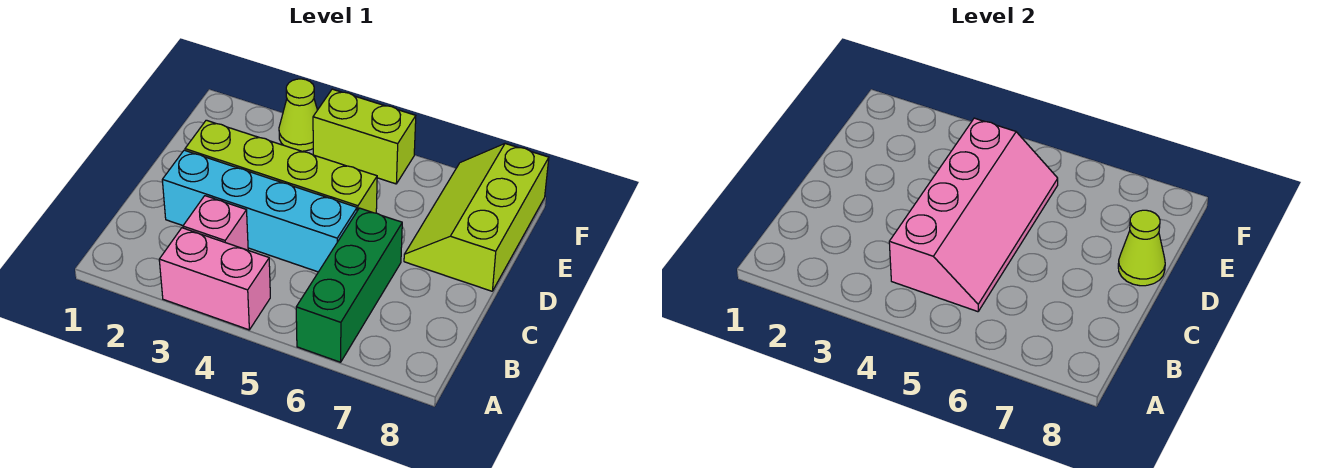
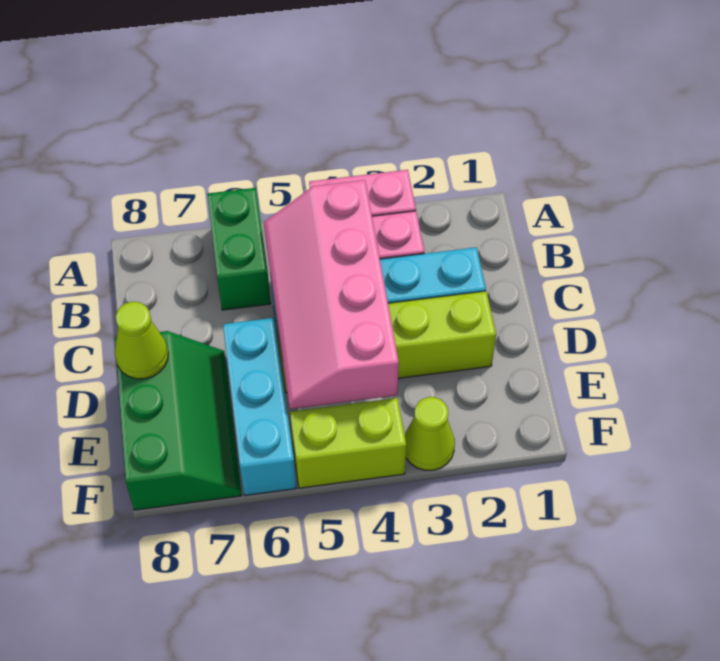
green brick A6:C6 level 1 -> green brick A6:B6 level 1
none -> cyan brick D6:F6 level 1
lime slope D7:F8 level 1 top 8 -> green slope D7:F8 level 1 top 8

